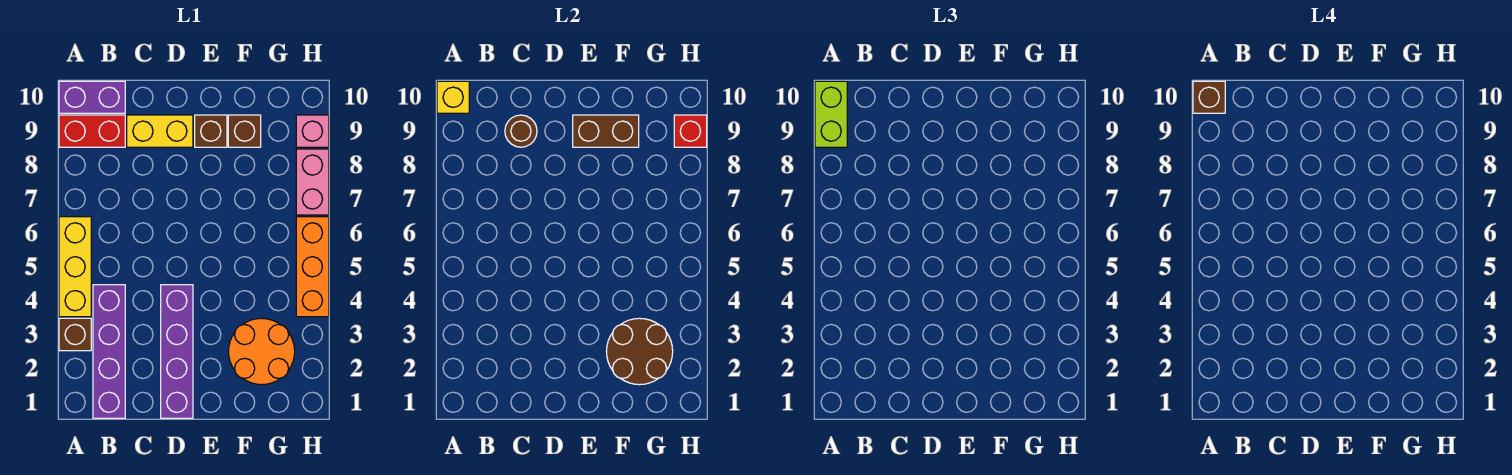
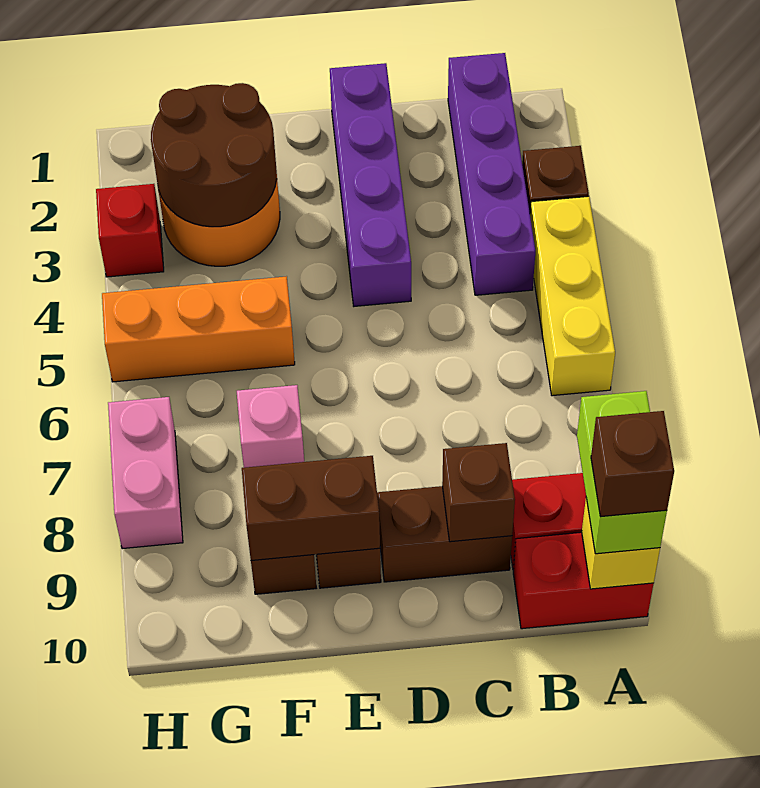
purple brick A10:B10 level 1 -> red brick A10:B10 level 1
yellow brick C9:D9 level 1 -> brown brick C9:D9 level 1
brown round brick C9 level 2 -> brown brick C9 level 2
orange brick H4:H6 level 1 -> orange brick F5:H5 level 1
pink brick H9 level 1 -> pink brick F7 level 1
red brick H9 level 2 -> red brick H3 level 1

